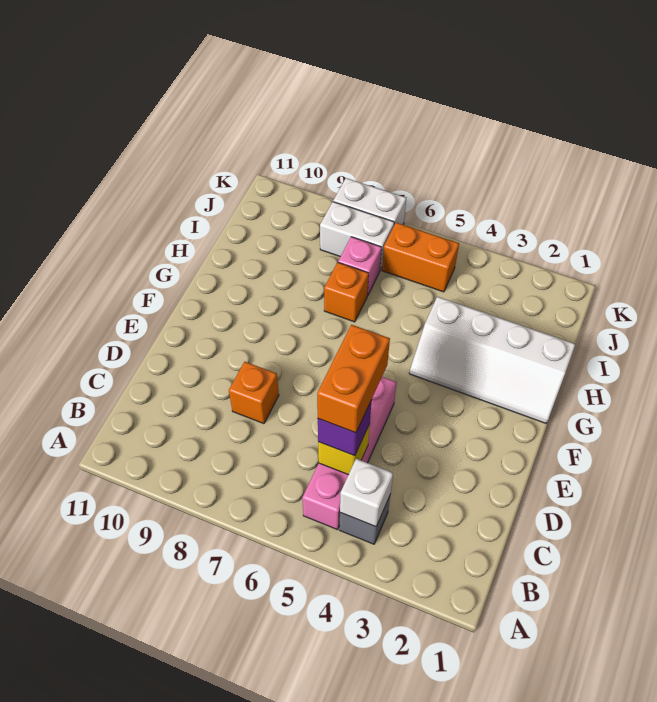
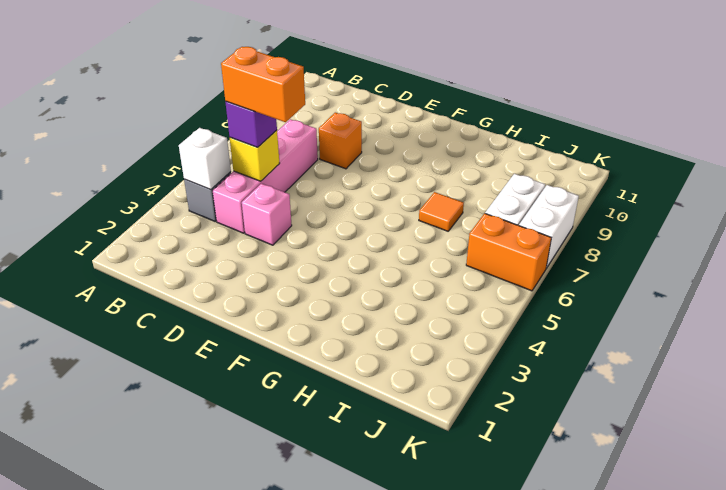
pink brick B5:E5 level 1 -> pink brick C4:C7 level 1
white slope G1:H4 level 1 top H -> none
orange brick H7 level 1 -> orange tile H7 level 1
pink brick I7 level 1 -> pink brick D4 level 1
orange brick J5:J6 level 1 -> orange brick J6:K6 level 1

